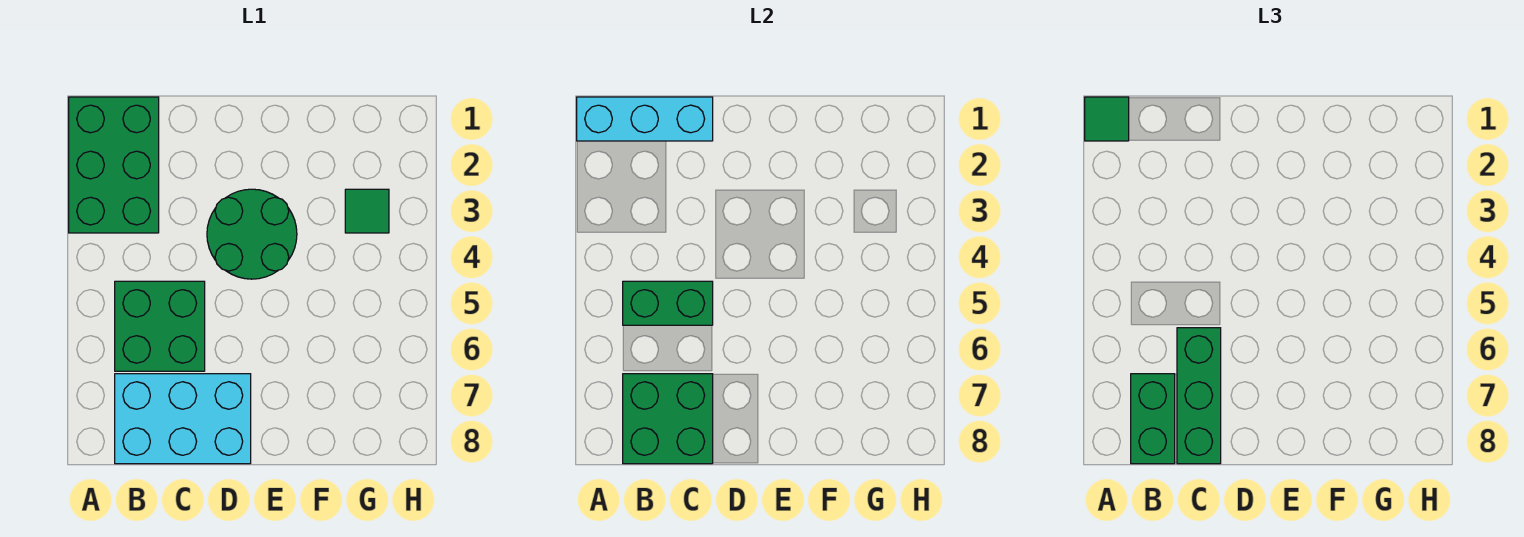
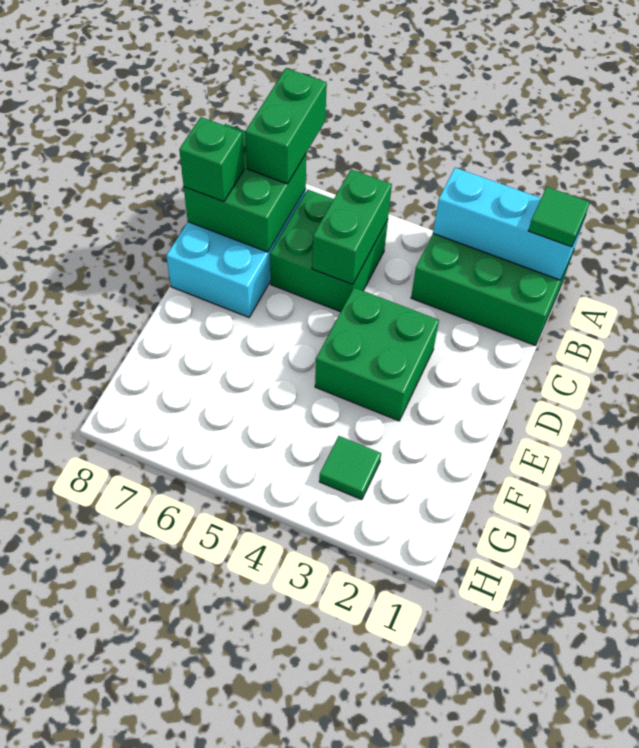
cyan brick A1:C1 level 2 -> cyan brick A1:A3 level 2
green brick B7:B8 level 3 -> green brick A7:B7 level 3
green brick C6:C8 level 3 -> green brick C8 level 3
green round brick D3:E4 level 1 -> green brick D3:E4 level 1

